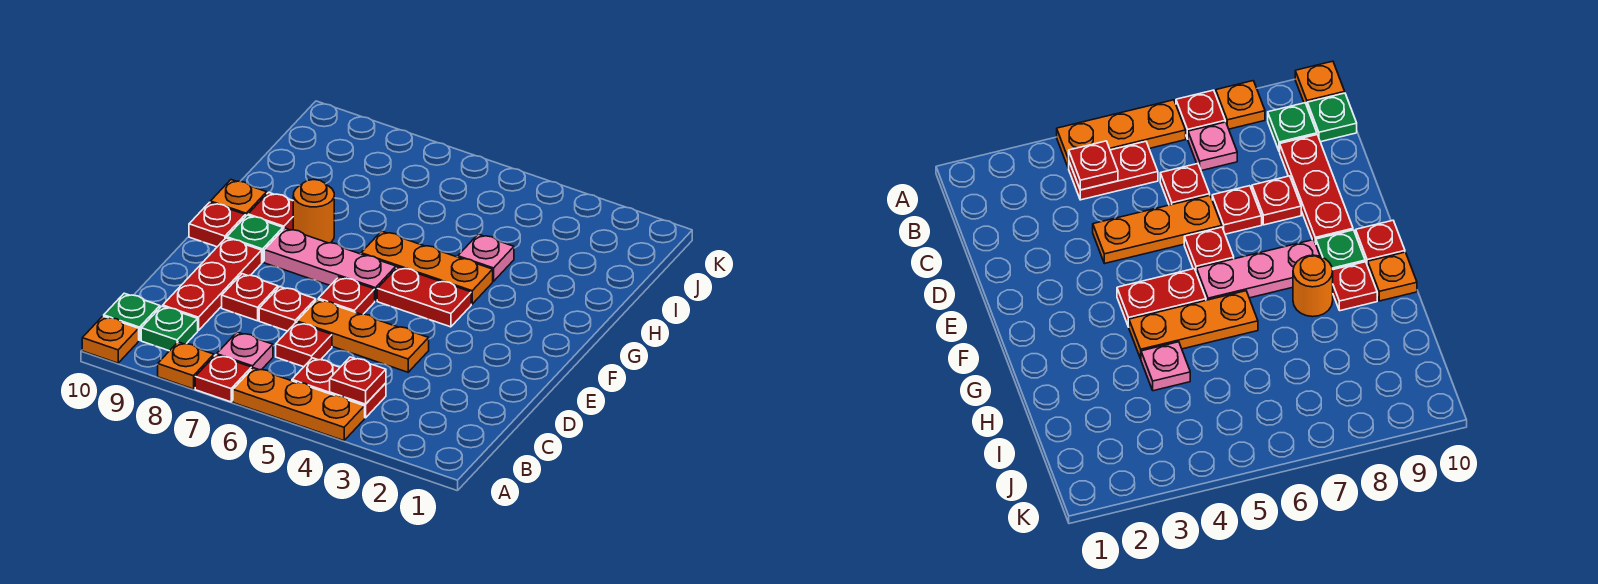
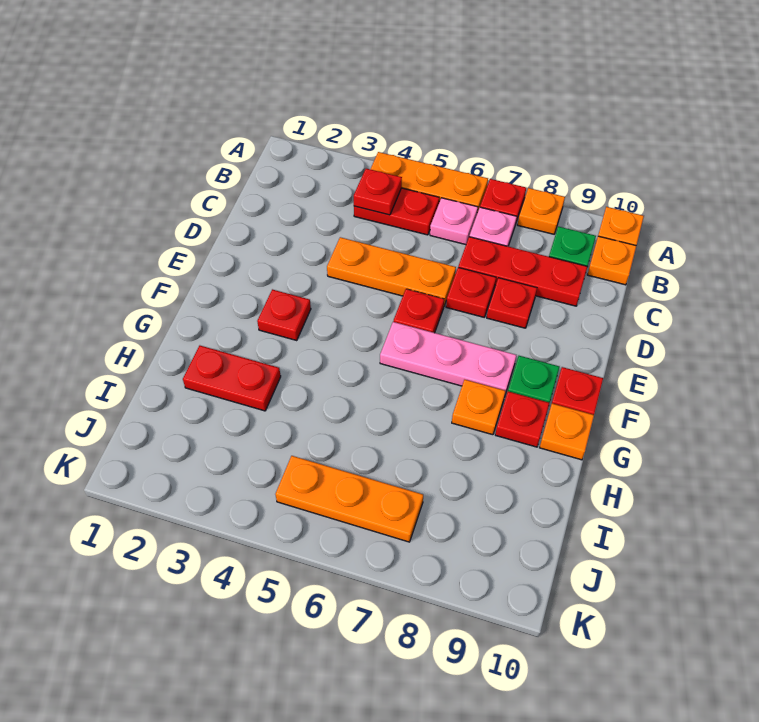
green plate B10 level 1 -> orange plate B10 level 1
red plate C6 level 1 -> red plate F3 level 1
red plate C9:E9 level 1 -> red plate C7:C9 level 1
red plate F4:F5 level 1 -> red plate H2:H3 level 1
orange plate G4:G6 level 1 -> orange plate J5:J7 level 1
orange round brick G8 level 1 -> orange plate G8 level 1
pink plate H4 level 1 -> pink plate B6 level 1

